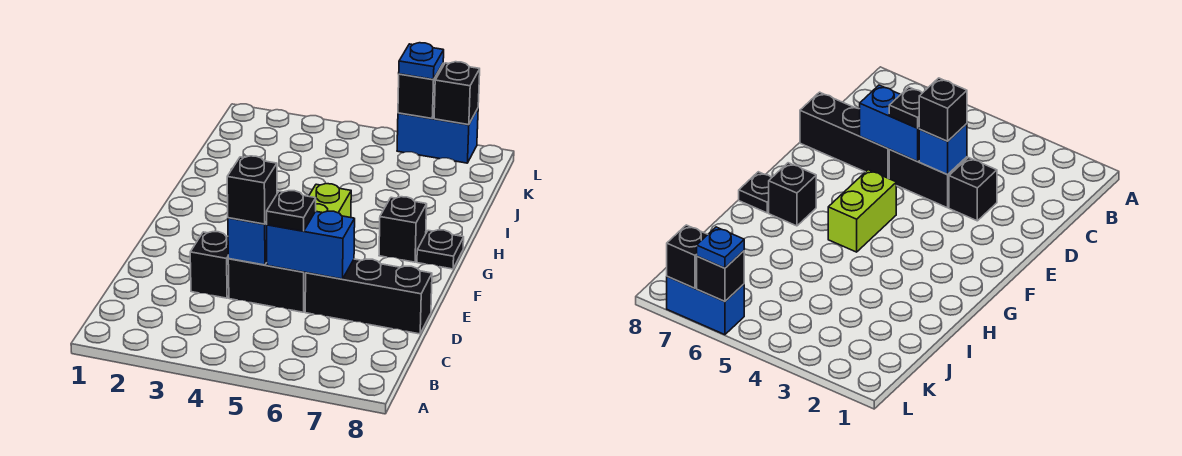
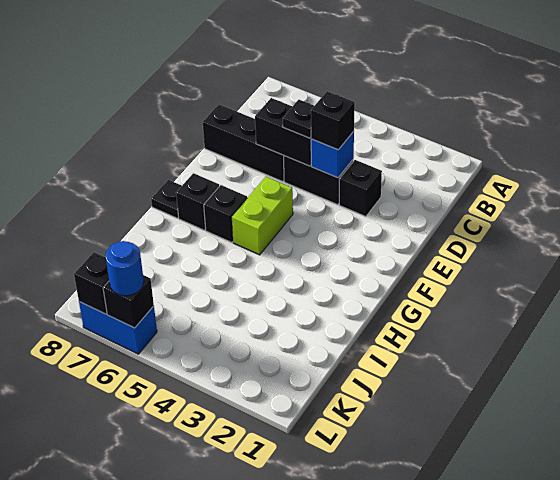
blue brick D5:D6 level 2 -> black brick D5:D6 level 2
none -> black brick G6 level 1
blue plate L6 level 3 -> blue round brick L6 level 3

